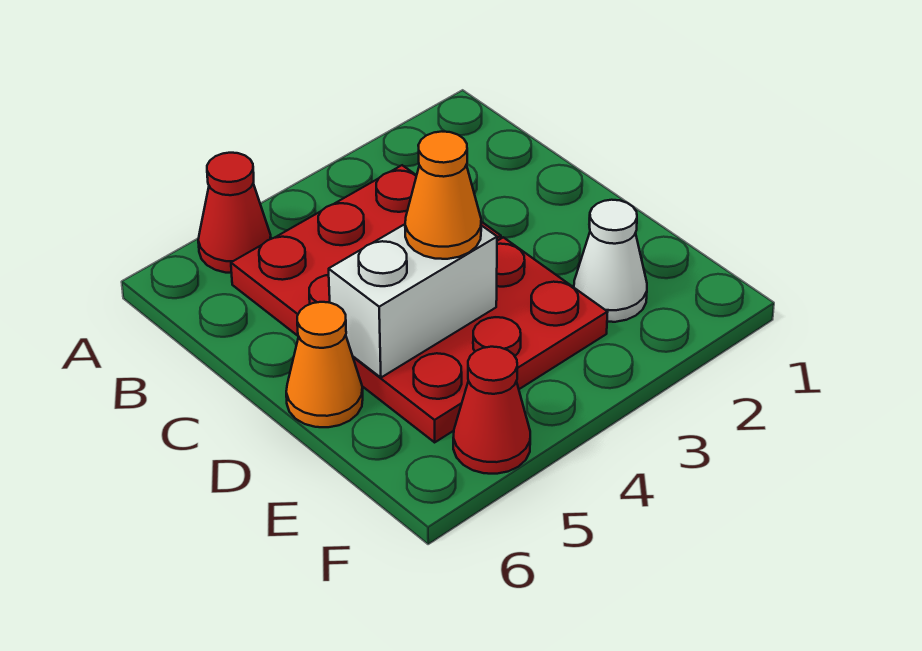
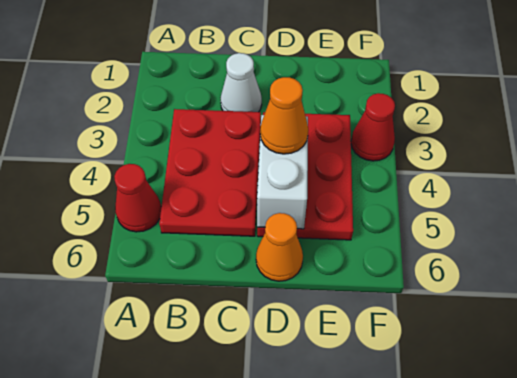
white cone E2 level 1 -> white cone C2 level 1
red cone F5 level 1 -> red cone F3 level 1

